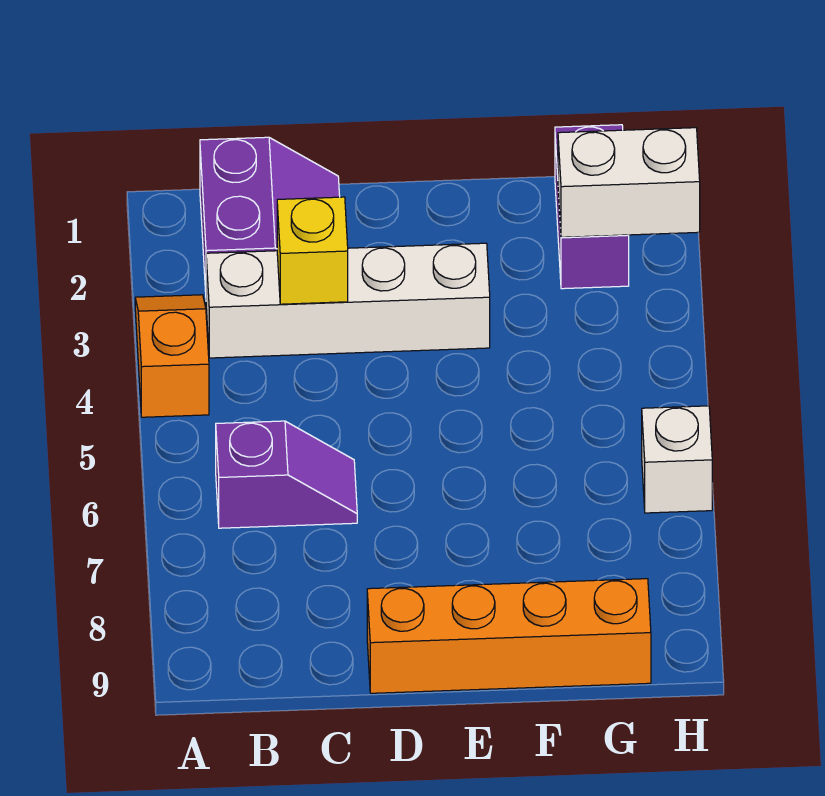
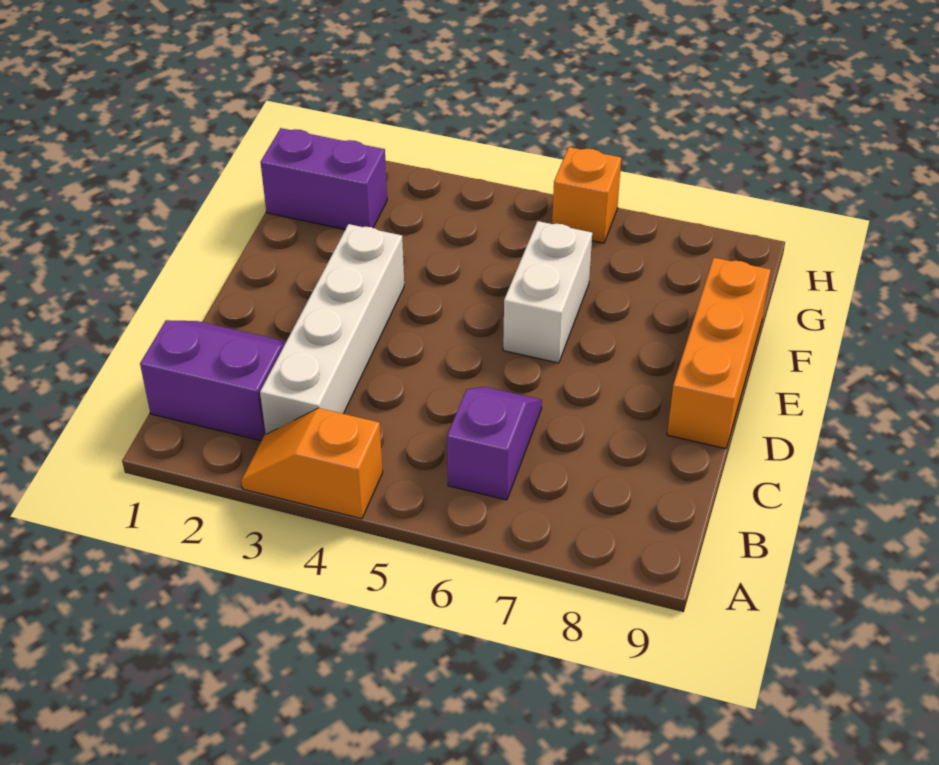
yellow brick C3 level 2 -> none
orange brick D9:G9 level 1 -> orange brick D9:F9 level 1
white brick G2:H2 level 2 -> white brick E6:F6 level 1
white brick H6 level 1 -> orange brick H6 level 1

